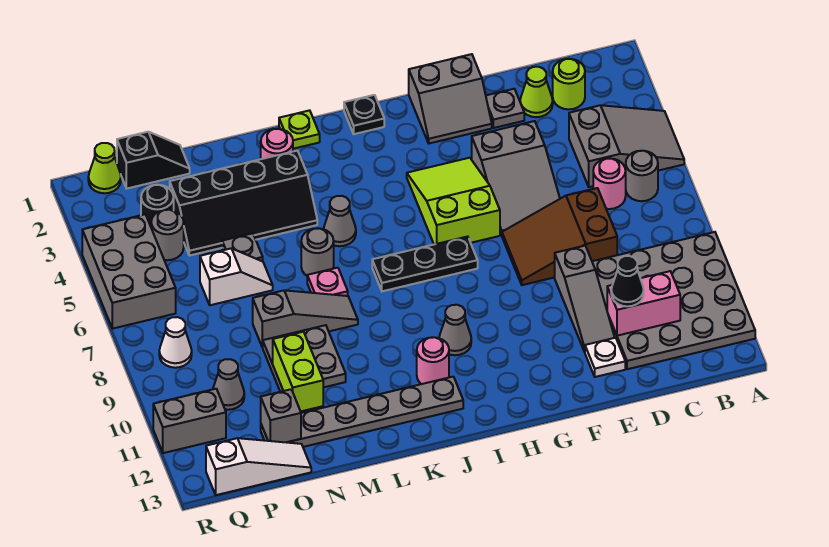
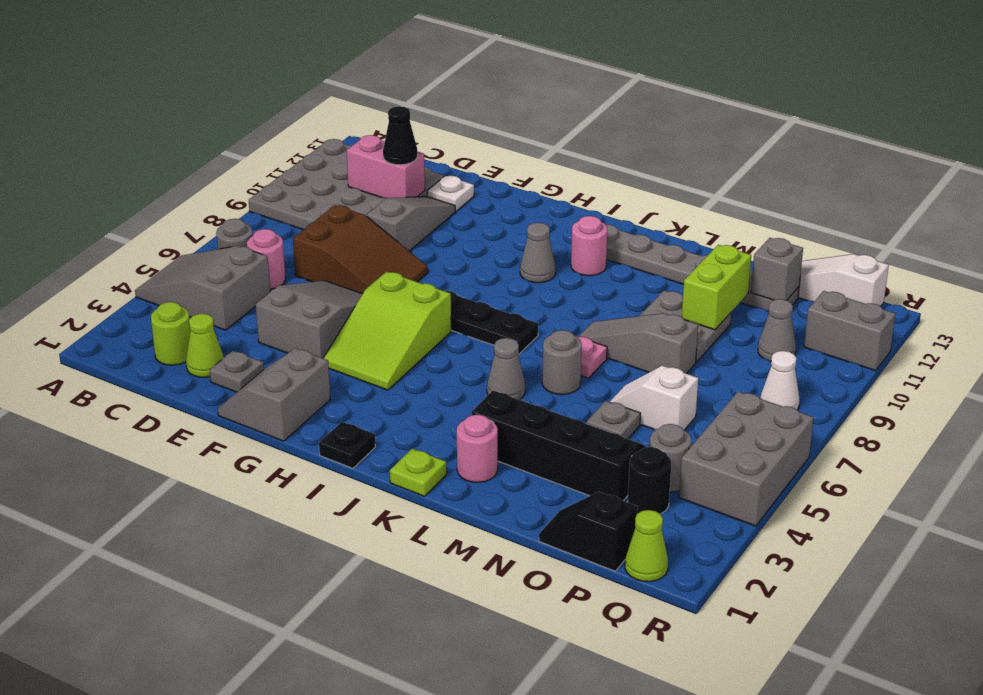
grey slope F1:G2 level 1 top 1 -> grey slope F1:G2 level 1 top G

